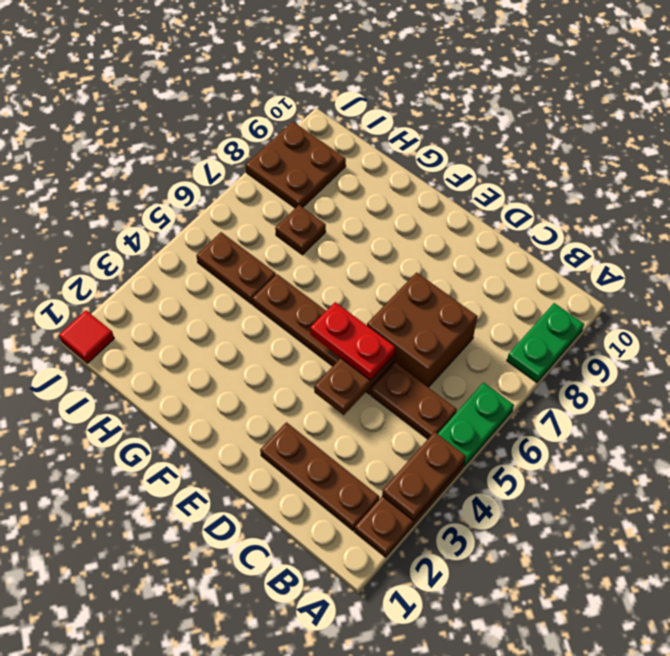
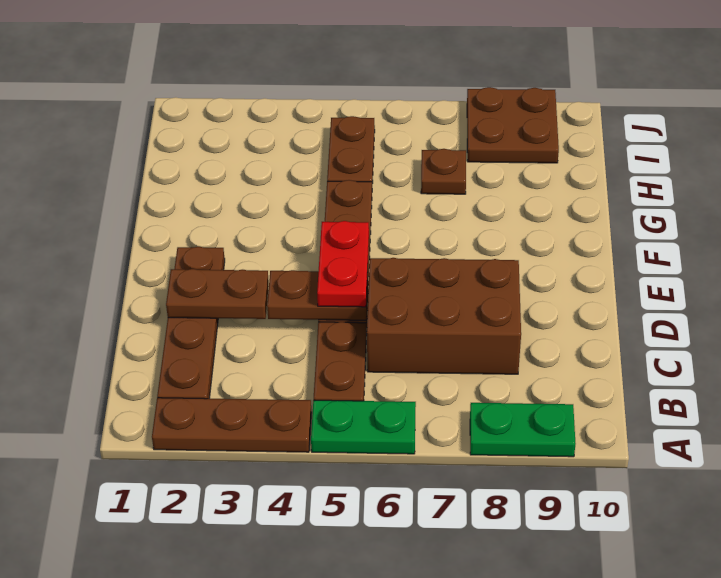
brown plate A3:A4 level 2 -> brown plate D2:D3 level 2
brown plate B2:D2 level 1 -> brown plate B2:E2 level 1
brown brick C6:D7 level 1 -> brown brick C6:D8 level 1
red tile J1 level 1 -> none

